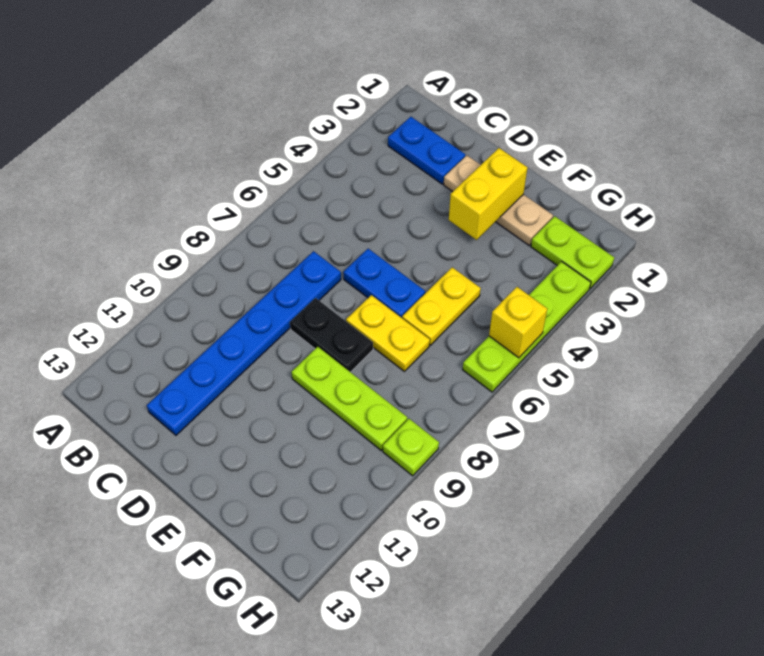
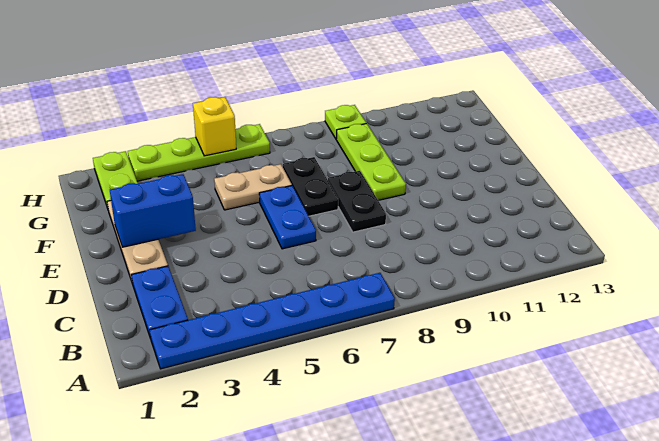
blue plate C7:C12 level 1 -> blue plate A2:A7 level 1
yellow brick E2:E3 level 2 -> blue brick E2:E3 level 2
yellow plate E7:F7 level 1 -> black plate E7:F7 level 1
yellow plate F5:F6 level 1 -> tan plate F5:F6 level 1

